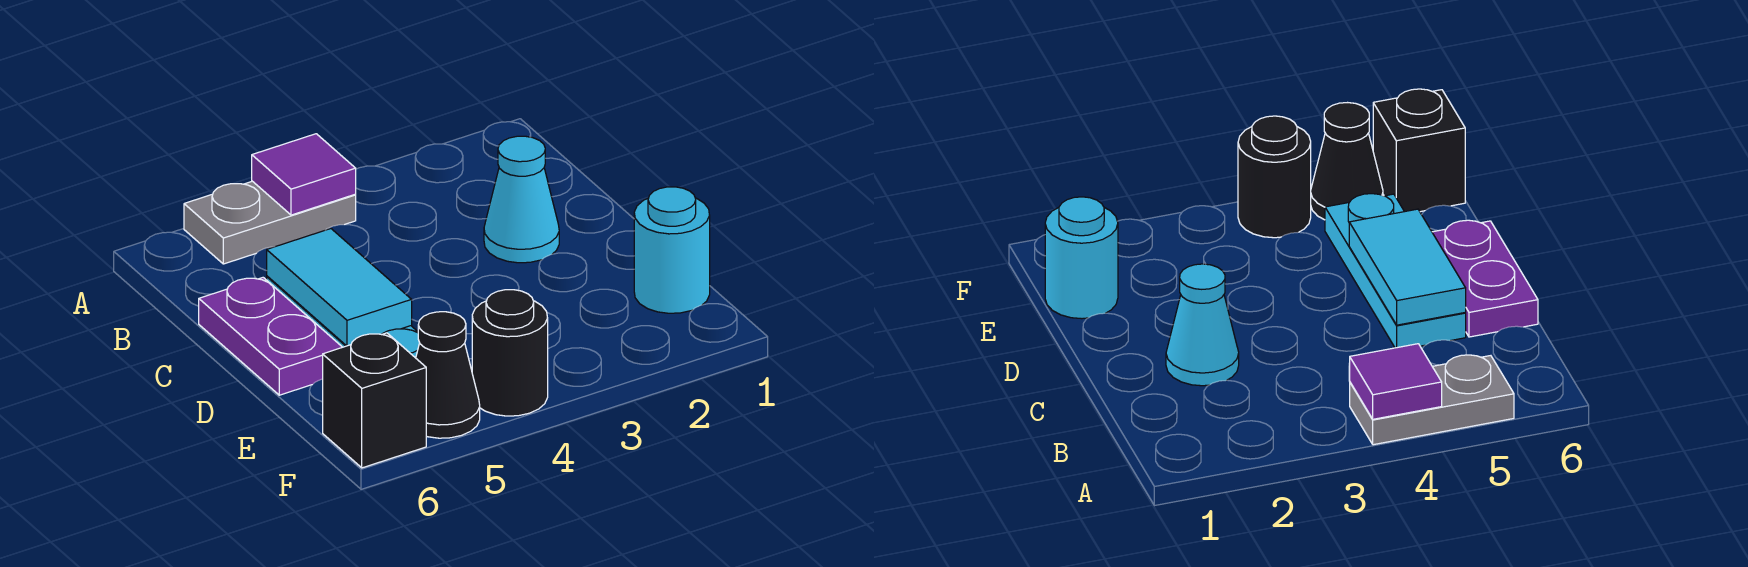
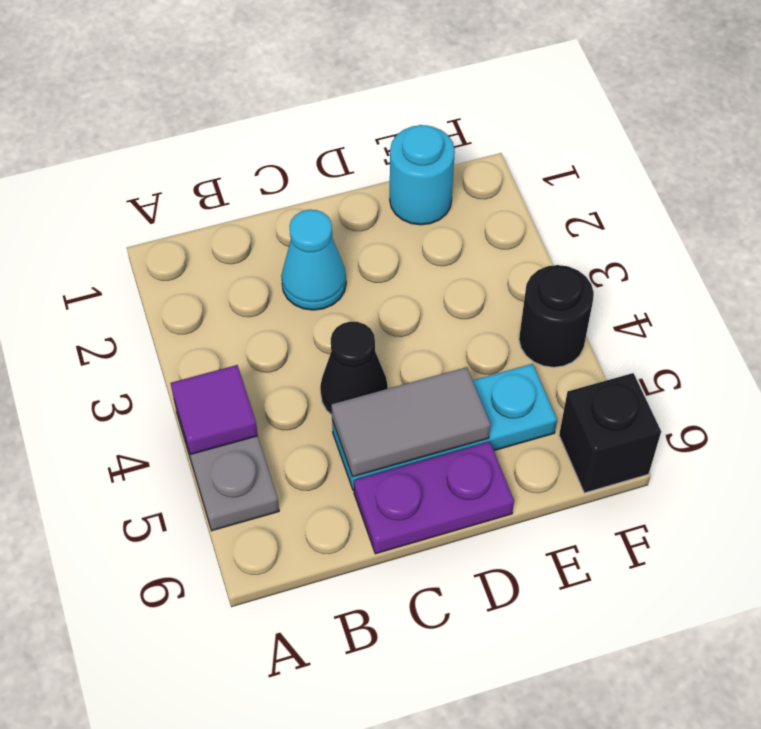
cyan tile C5:D5 level 2 -> grey tile C5:D5 level 2
black cone F5 level 1 -> black cone C4 level 1

